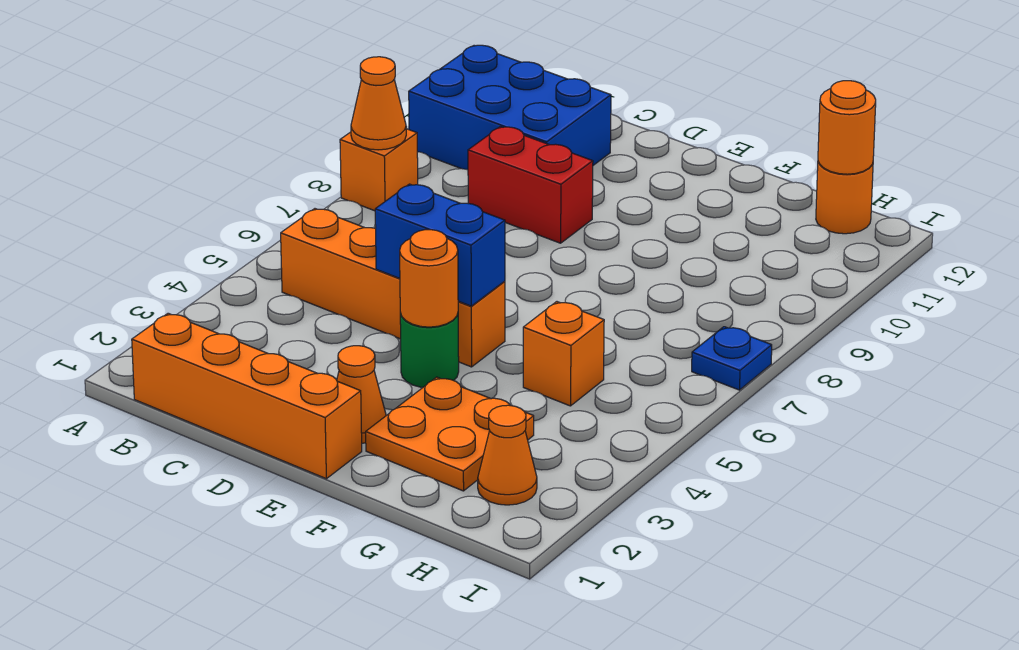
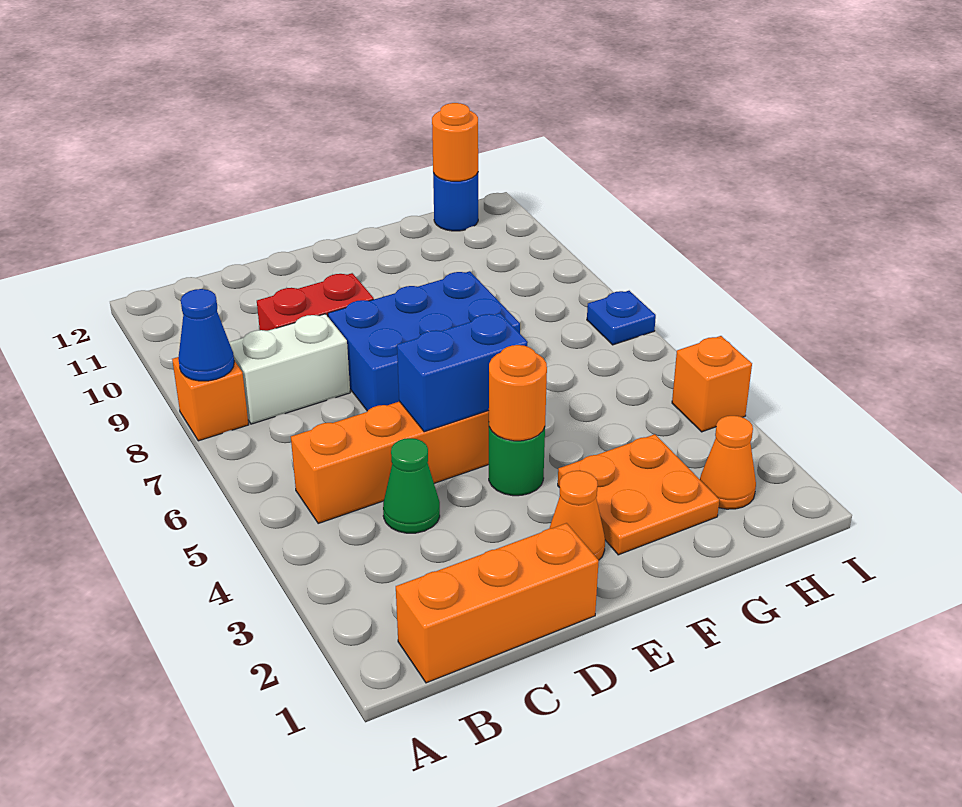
orange cone A8 level 2 -> blue cone A8 level 2
blue brick A10:C11 level 1 -> blue brick D7:F8 level 1
orange brick B1:E1 level 1 -> orange brick B1:D1 level 1
none -> white brick B8:C8 level 1
none -> green cone C4 level 1
orange brick G5 level 1 -> orange brick I4 level 1
orange round brick H12 level 1 -> blue round brick H12 level 1

